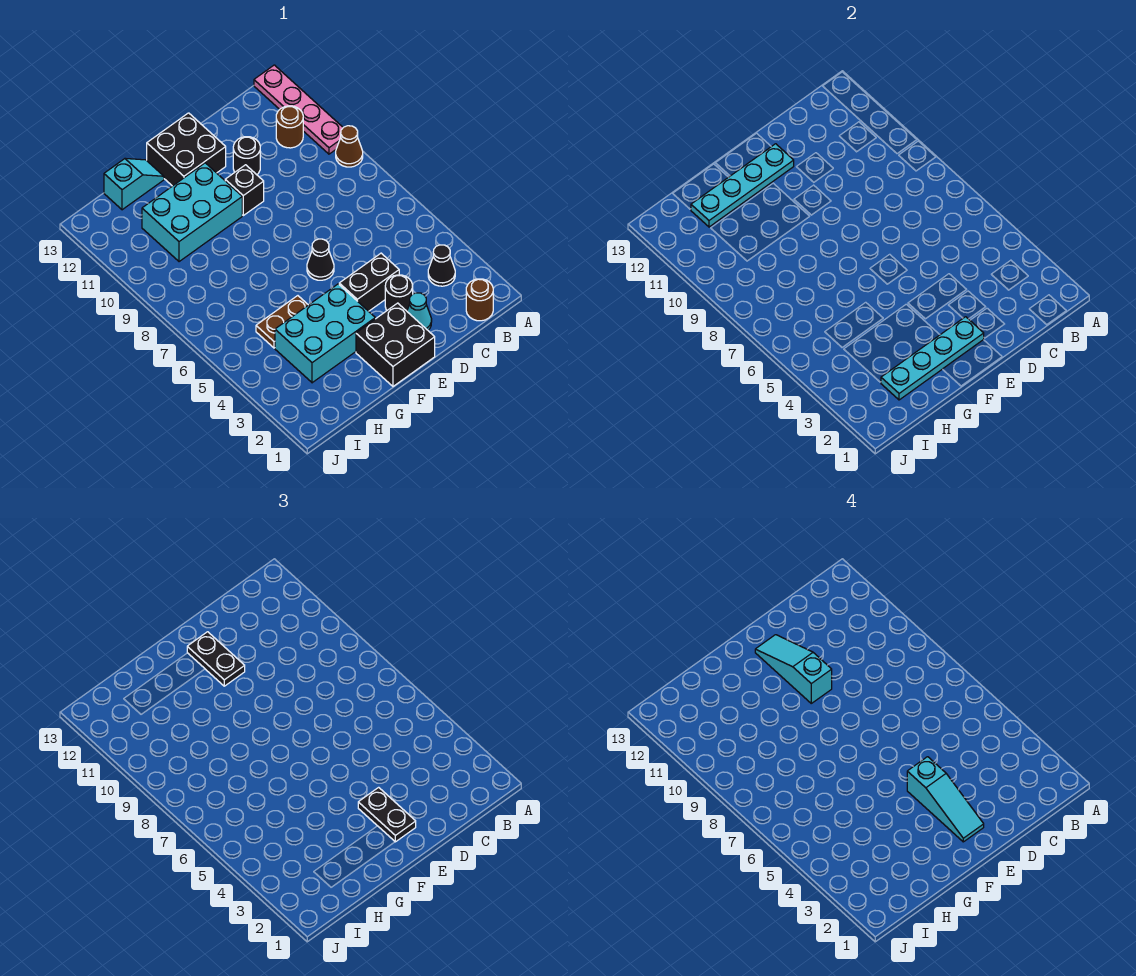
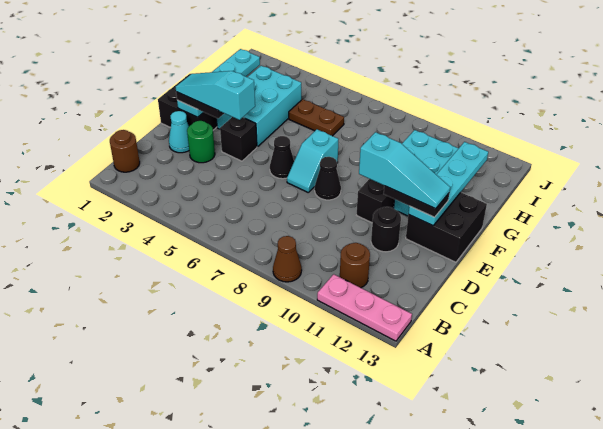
pink plate A10:A13 level 1 -> pink plate A11:A13 level 1
black cone B3 level 1 -> black cone E8 level 1
black round brick D3 level 1 -> green round brick D3 level 1
black brick D4:E4 level 1 -> black brick E4 level 1
brown plate G5:H5 level 1 -> brown plate H5:H6 level 1
cyan slope G13:H13 level 1 top H -> cyan slope E7:F7 level 1 top F

